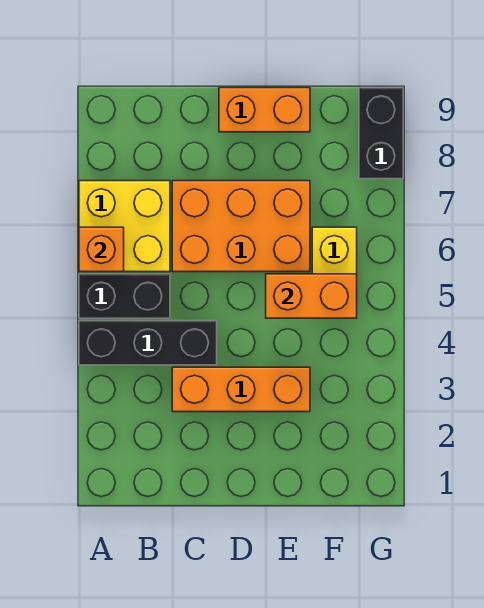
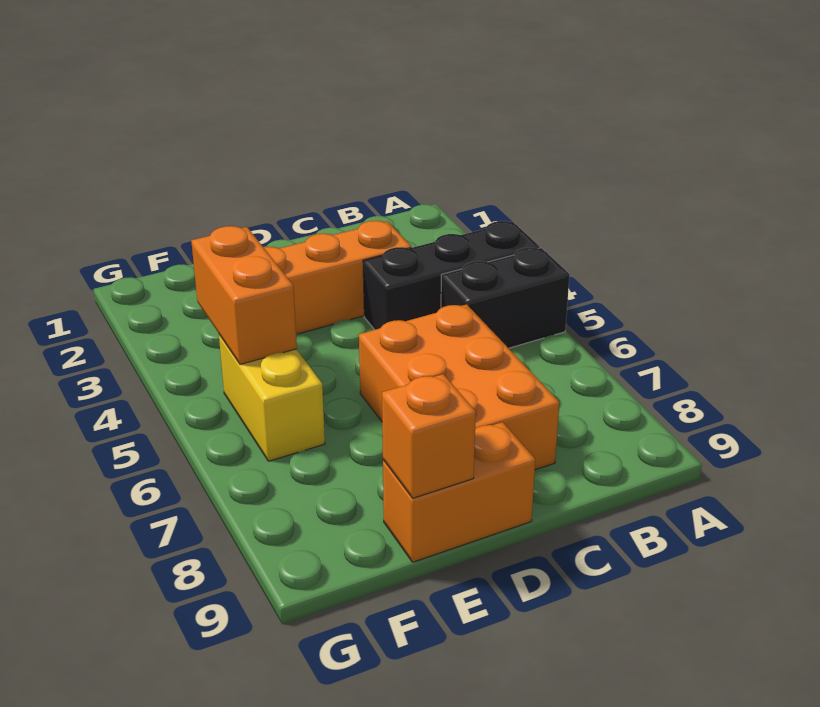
yellow brick A6:B7 level 1 -> none
orange brick A6 level 2 -> orange brick E9 level 2
orange brick C6:E7 level 1 -> orange brick C6:D8 level 1
orange brick E5:F5 level 2 -> orange brick F4:F5 level 2
black brick G8:G9 level 1 -> none

